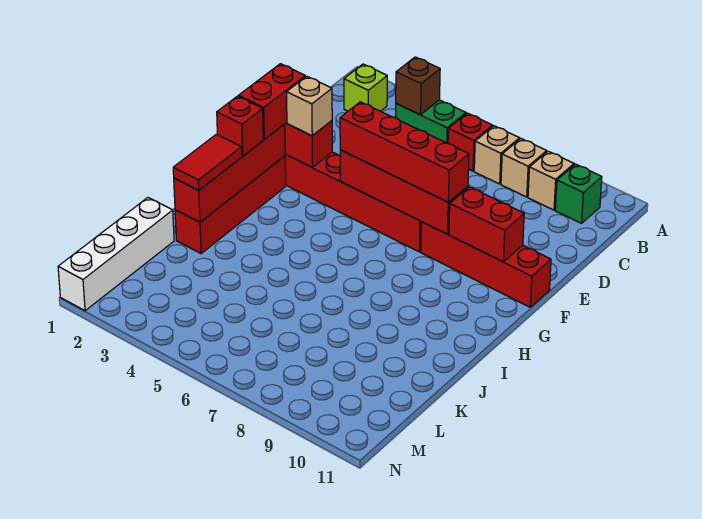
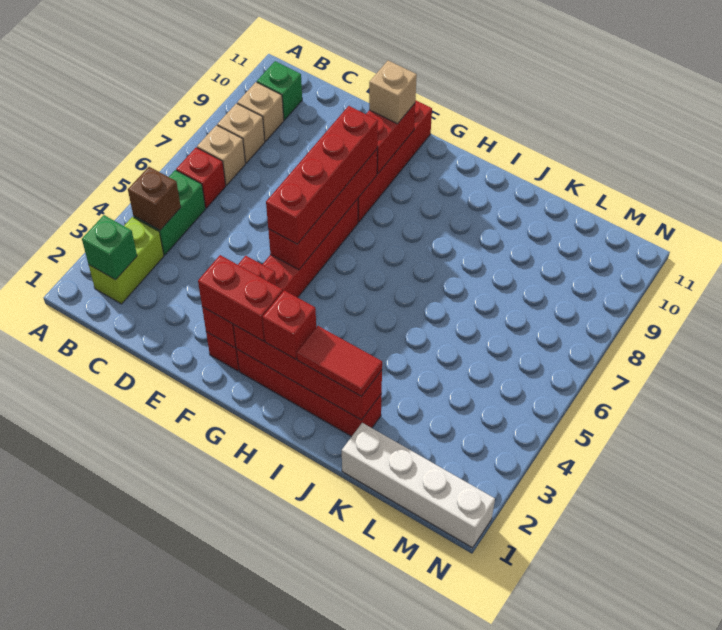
lime brick B2 level 1 -> lime brick B2:B3 level 1
none -> green brick B2 level 2
tan brick F3 level 3 -> tan brick F10 level 3

